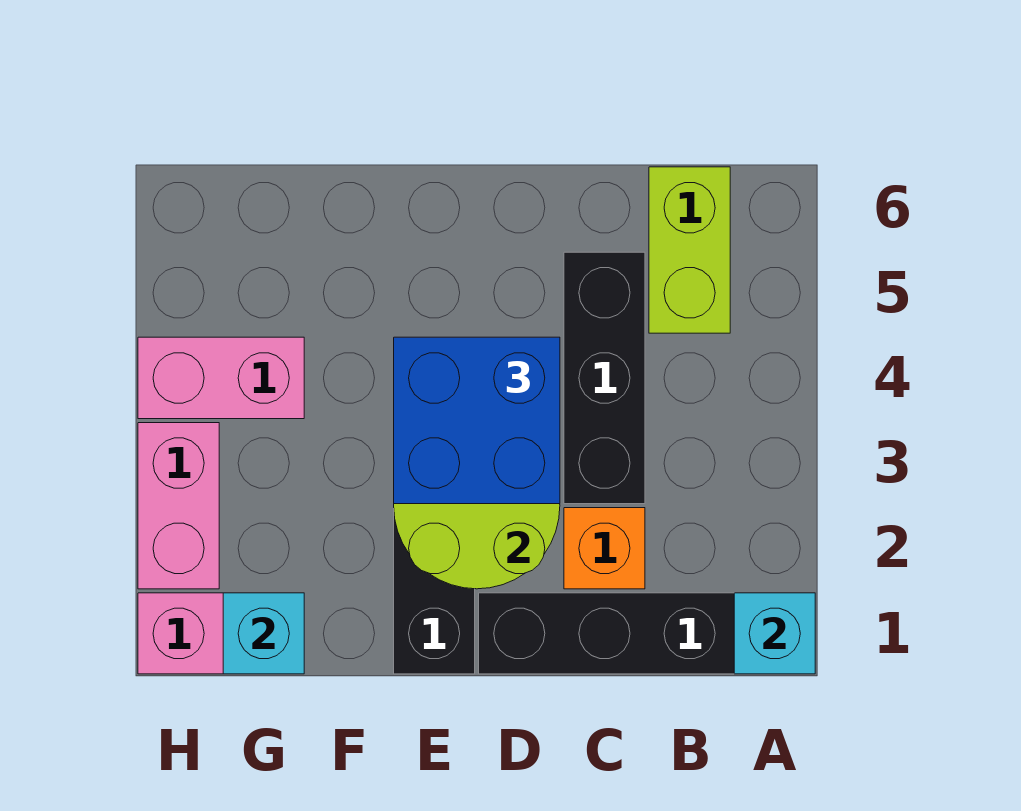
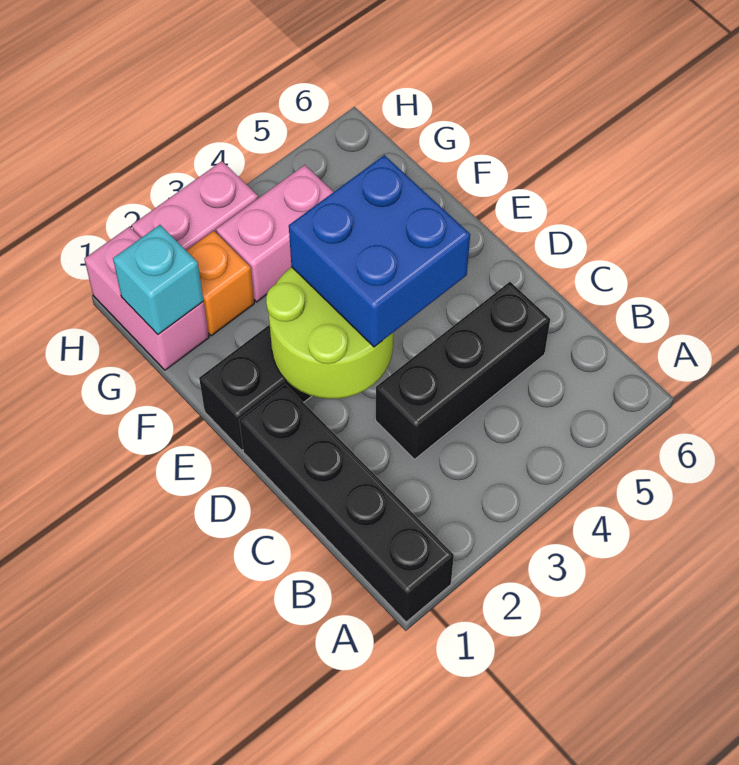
cyan brick A1 level 2 -> none
lime brick B5:B6 level 1 -> none
orange brick C2 level 1 -> orange brick G2 level 1
pink brick G4:H4 level 1 -> pink brick G3:G4 level 1

